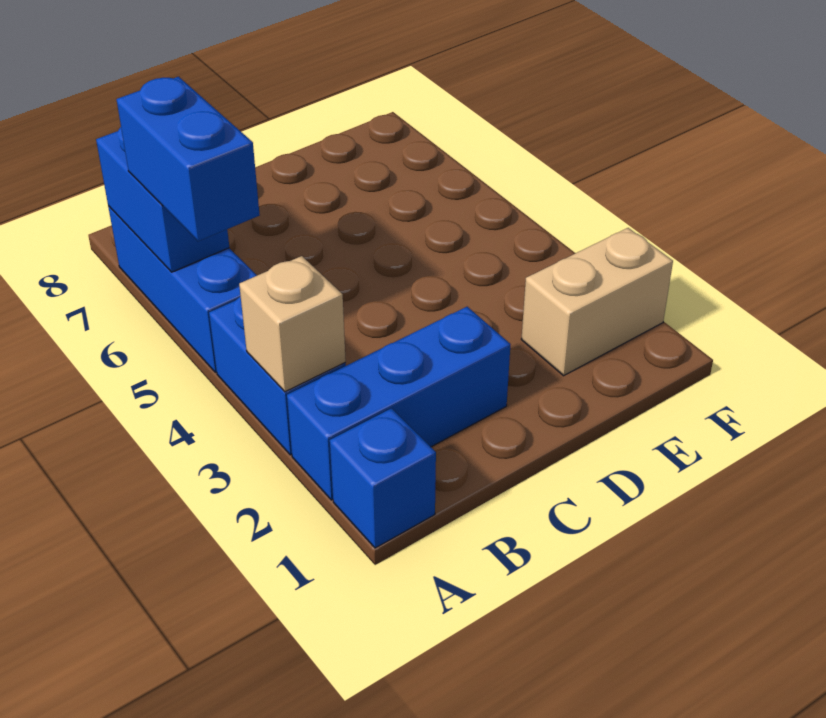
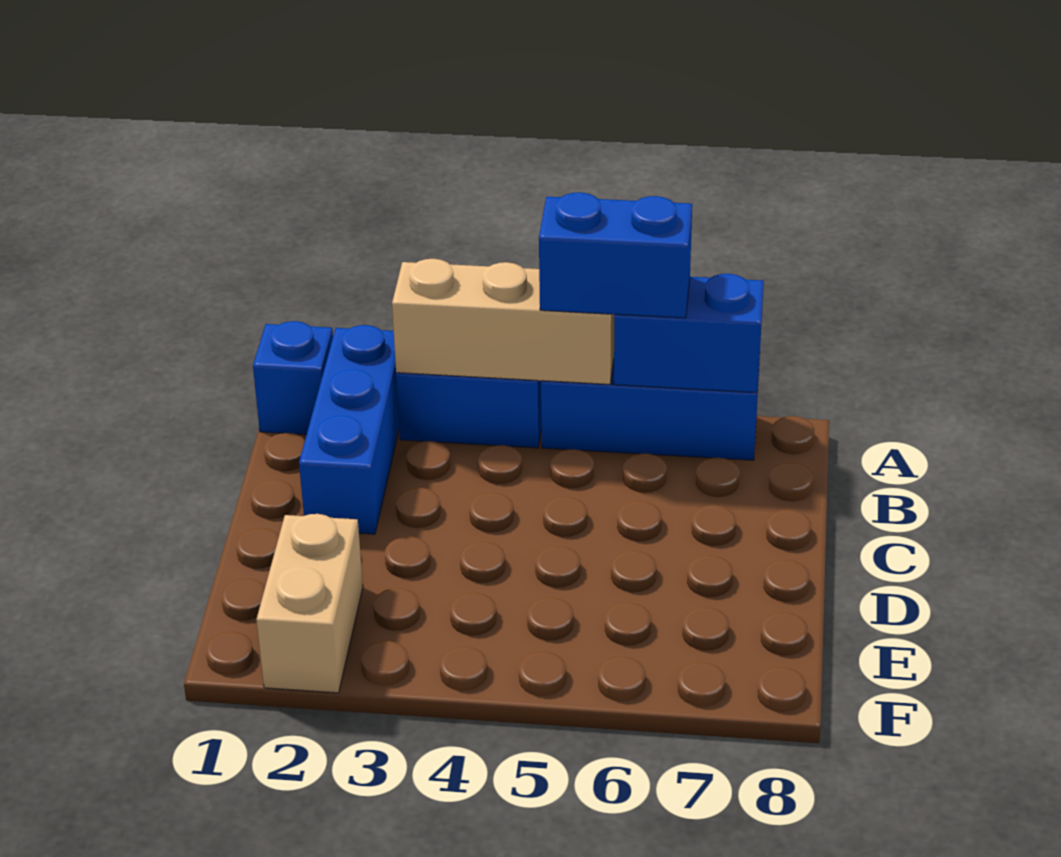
tan brick A3 level 2 -> tan brick A3:A5 level 2

